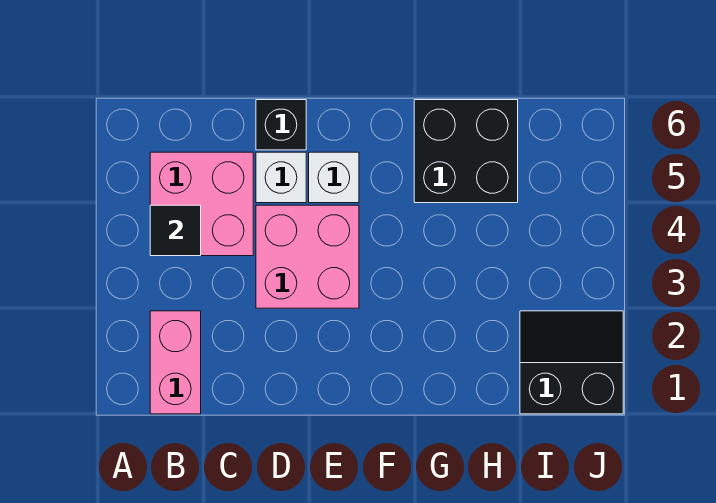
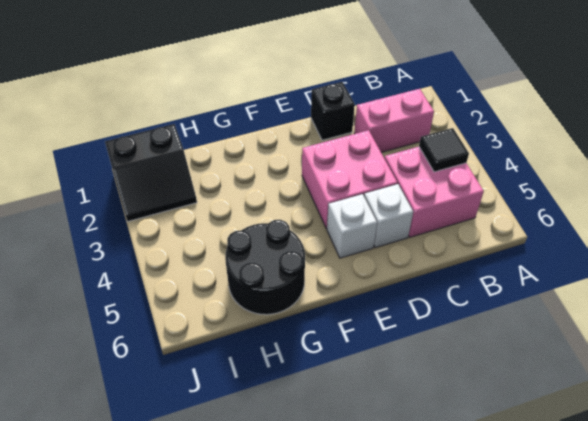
pink brick B1:B2 level 1 -> pink brick B2:C2 level 1
black brick D6 level 1 -> black brick D1 level 1
black brick G5:H6 level 1 -> black round brick G5:H6 level 1

